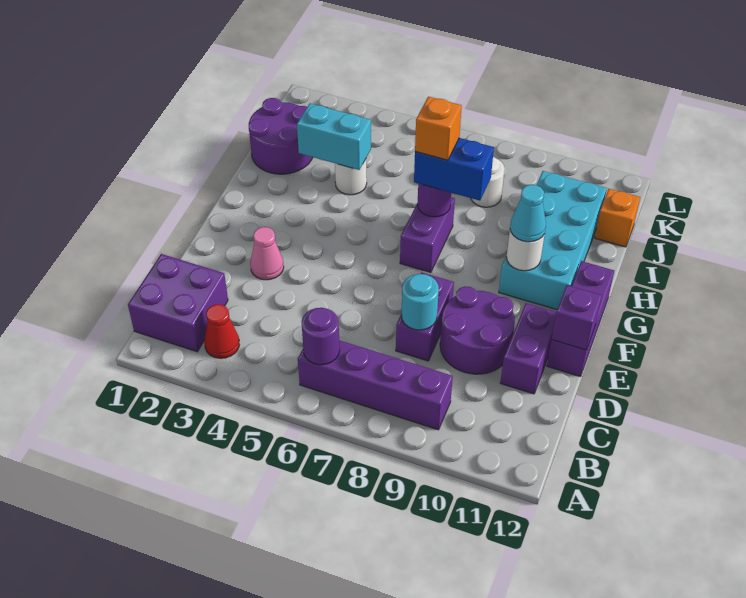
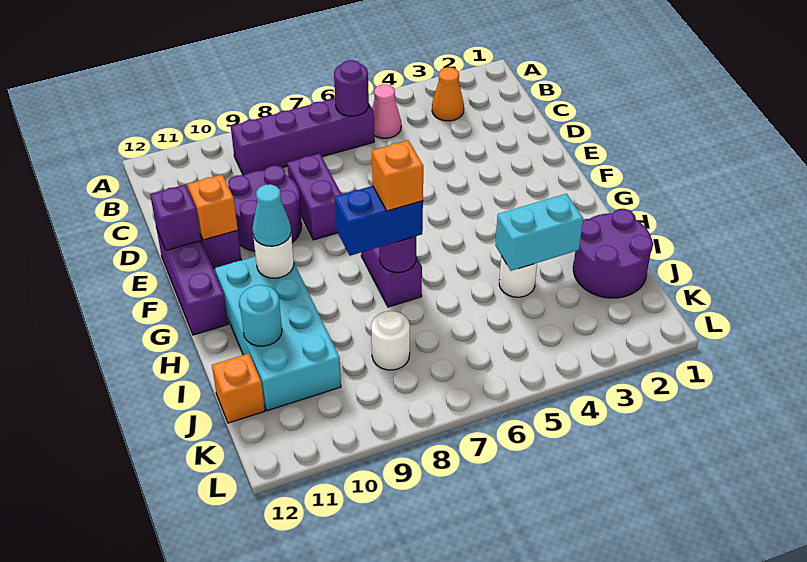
purple brick B1:C2 level 1 -> none
red cone B3 level 1 -> orange cone B3 level 1
cyan round brick D8 level 2 -> cyan round brick I11 level 2
pink cone E3 level 1 -> pink cone B5 level 1
none -> orange brick E11 level 2

